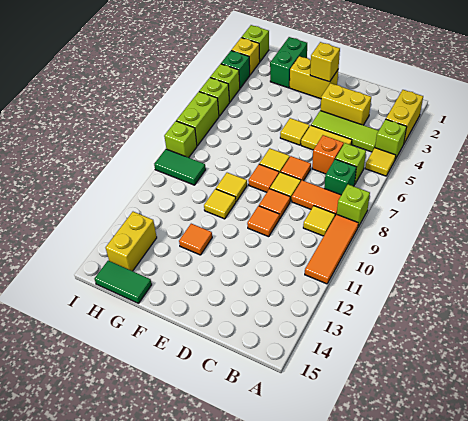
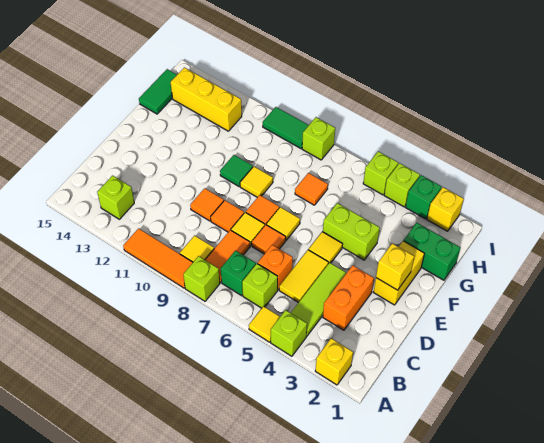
yellow brick A2:A3 level 1 -> yellow brick A2 level 1
yellow brick C3:D3 level 1 -> orange brick C3:D3 level 1
yellow tile F10 level 1 -> green tile F10 level 1
orange tile F12 level 1 -> orange tile G7 level 1
green tile H9:I9 level 1 -> green tile I9:I10 level 1
yellow brick H13:H14 level 1 -> yellow brick H12:H14 level 1
lime brick I1 level 1 -> lime brick B13 level 1
lime brick I6:I7 level 1 -> lime brick F4:F5 level 1

